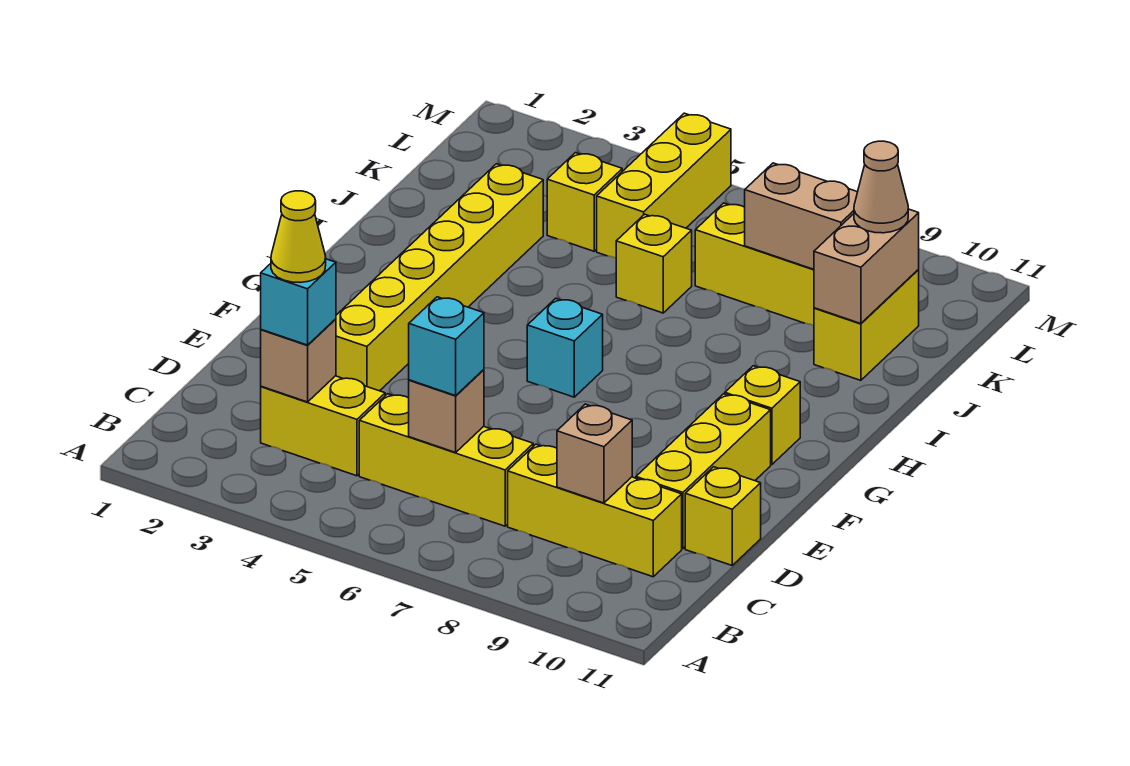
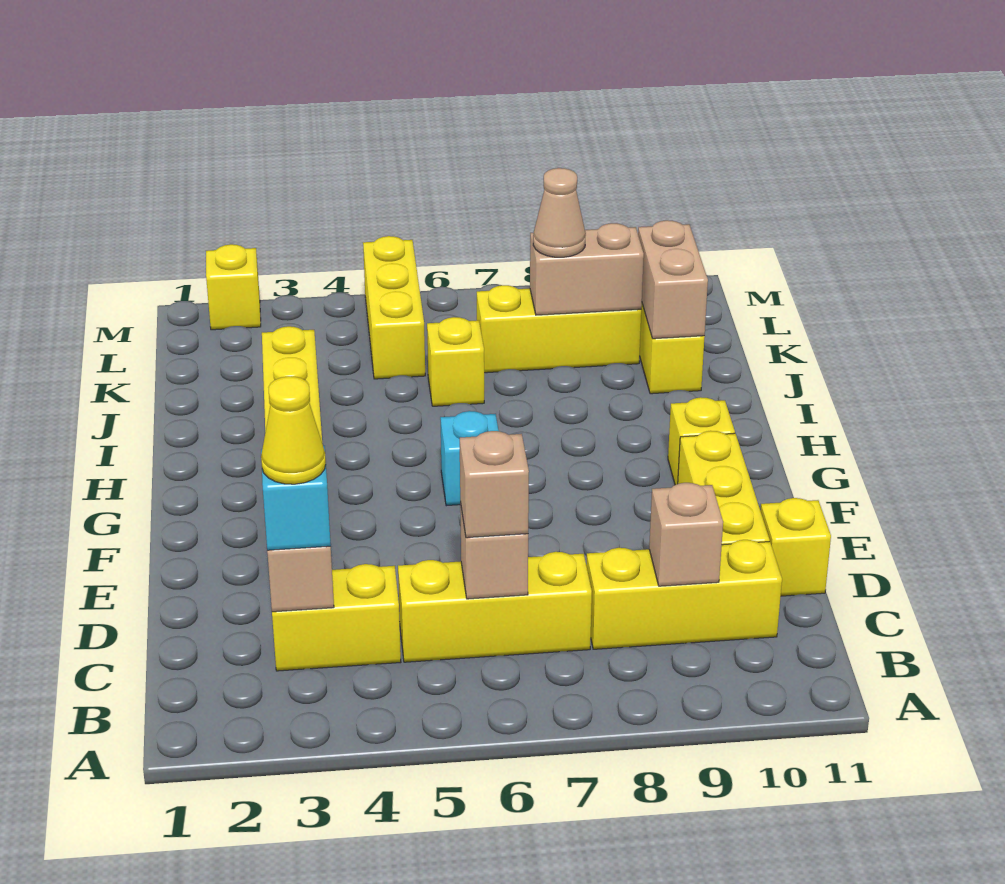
cyan brick C6 level 3 -> tan brick C6 level 3
yellow brick K4 level 1 -> yellow brick M2 level 1
tan cone K10 level 3 -> tan cone K8 level 3

